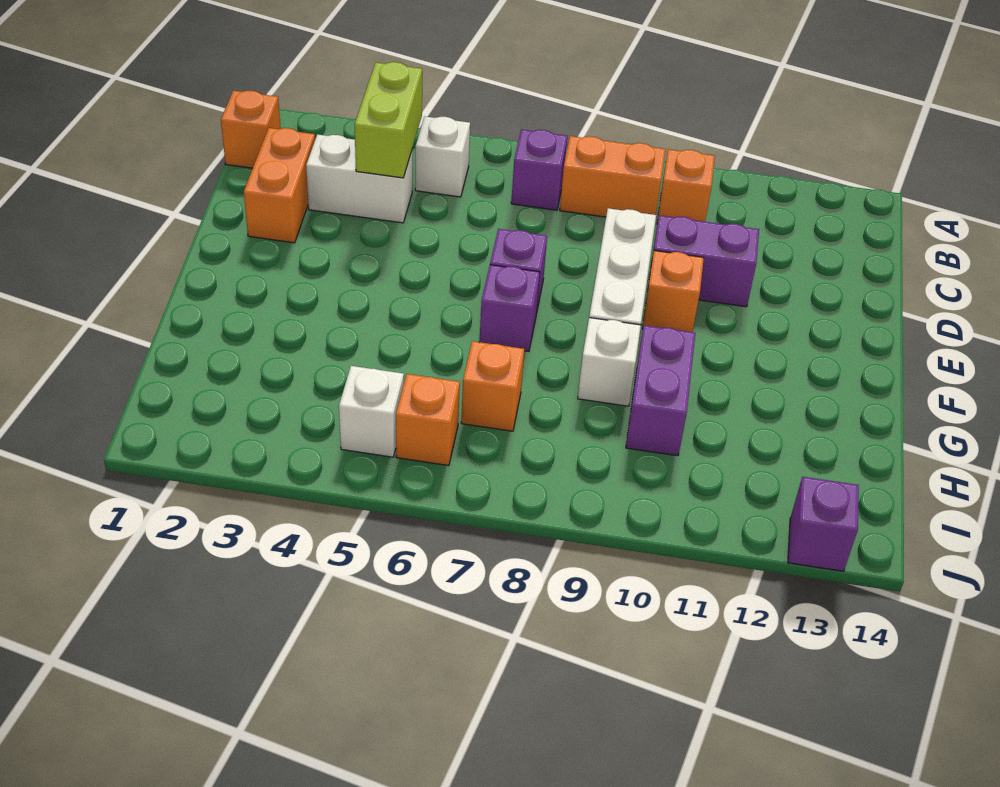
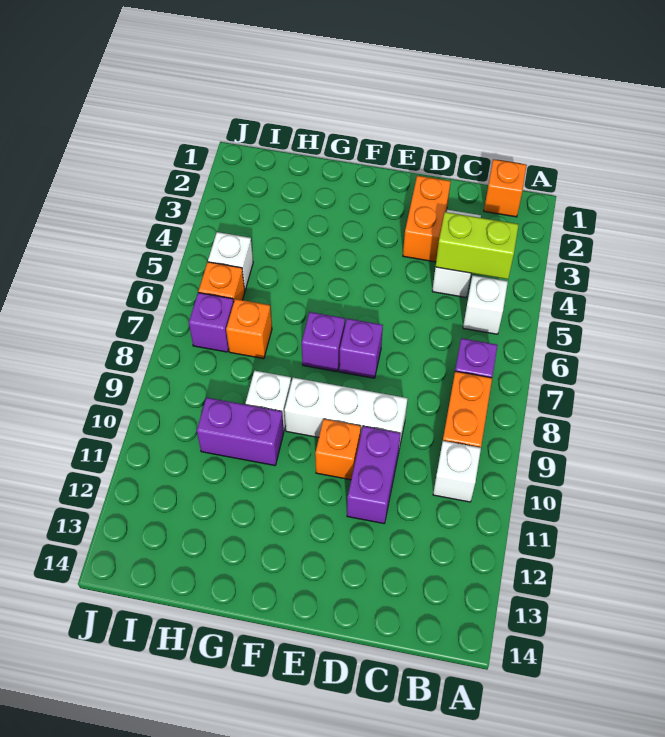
orange brick B10 level 1 -> white brick B10 level 1
orange brick C2:D2 level 1 -> orange brick D2:D3 level 1
purple brick J13 level 1 -> purple brick I7 level 1

